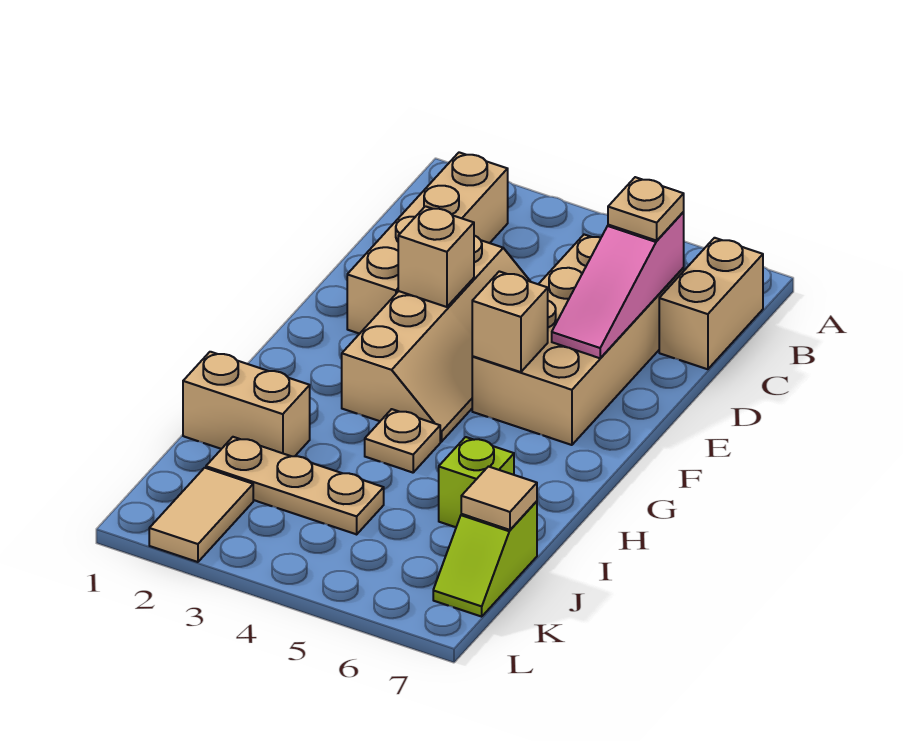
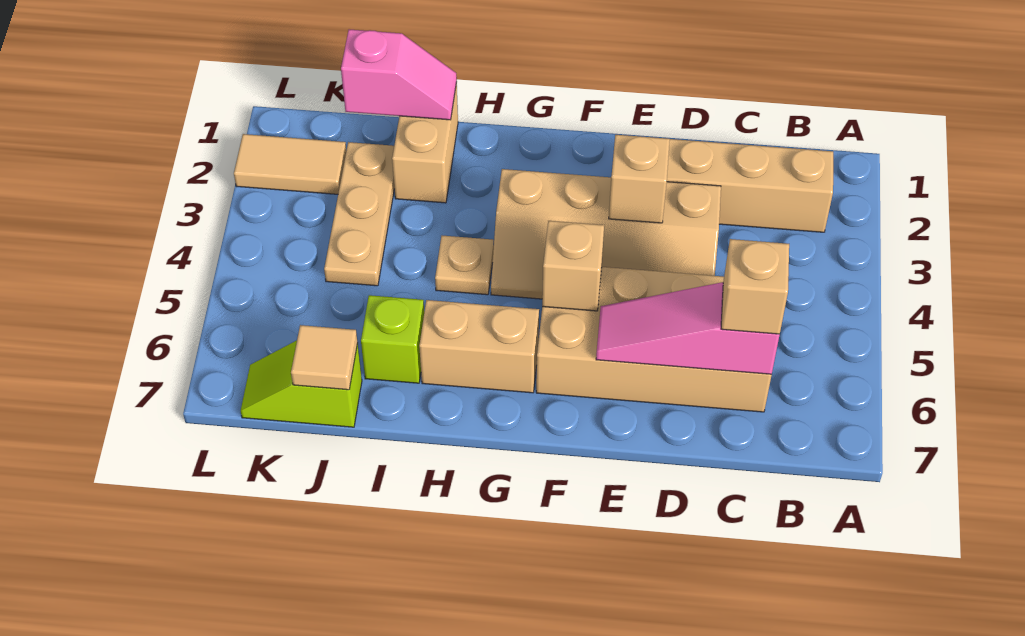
tan brick B7:C7 level 1 -> tan brick G6:H6 level 1
tan plate C6 level 3 -> tan brick C6 level 3
none -> pink slope I1:J1 level 2 top J

